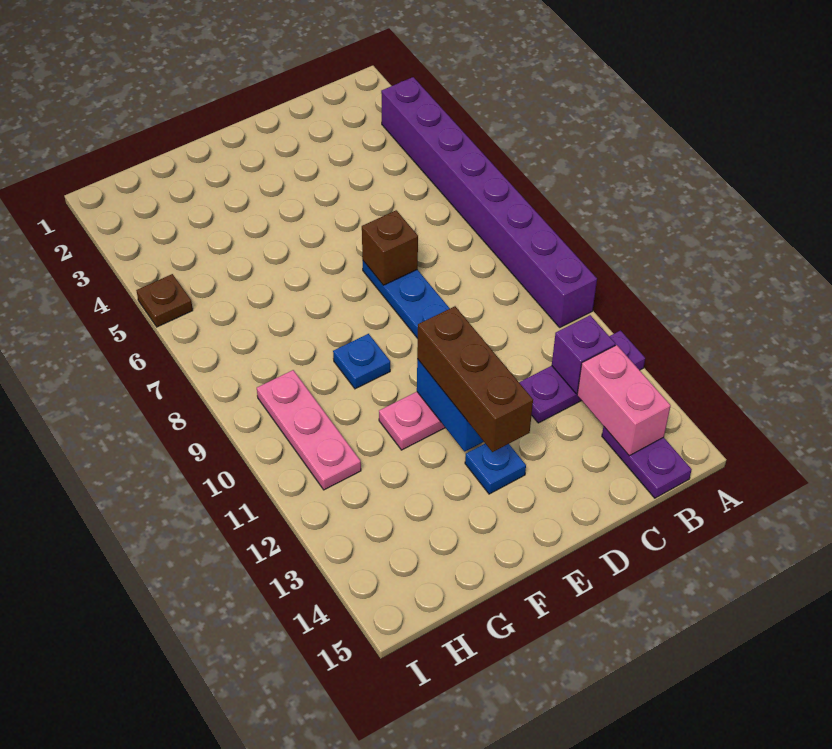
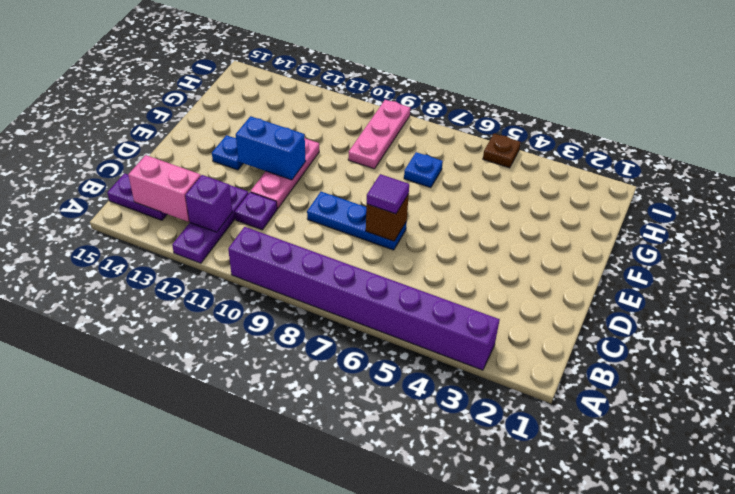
none -> purple plate C11 level 1
none -> purple tile D7 level 3
brown brick E11:E13 level 3 -> none
blue plate F9 level 1 -> blue plate G7 level 1
pink plate H9:H11 level 1 -> pink plate G9:I9 level 1

